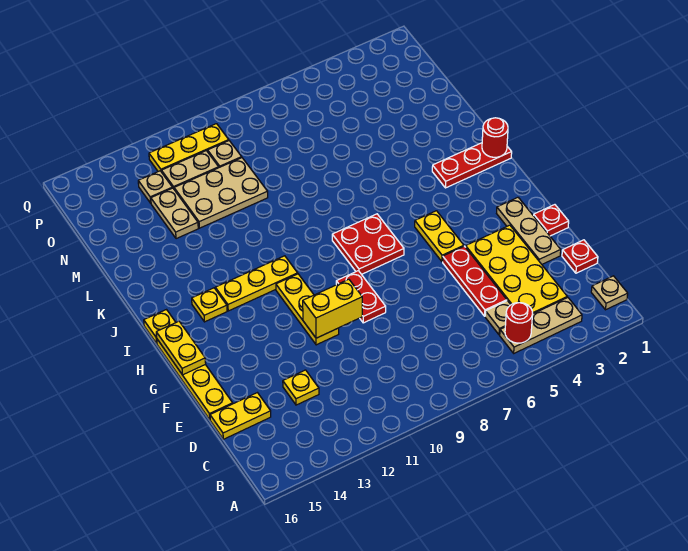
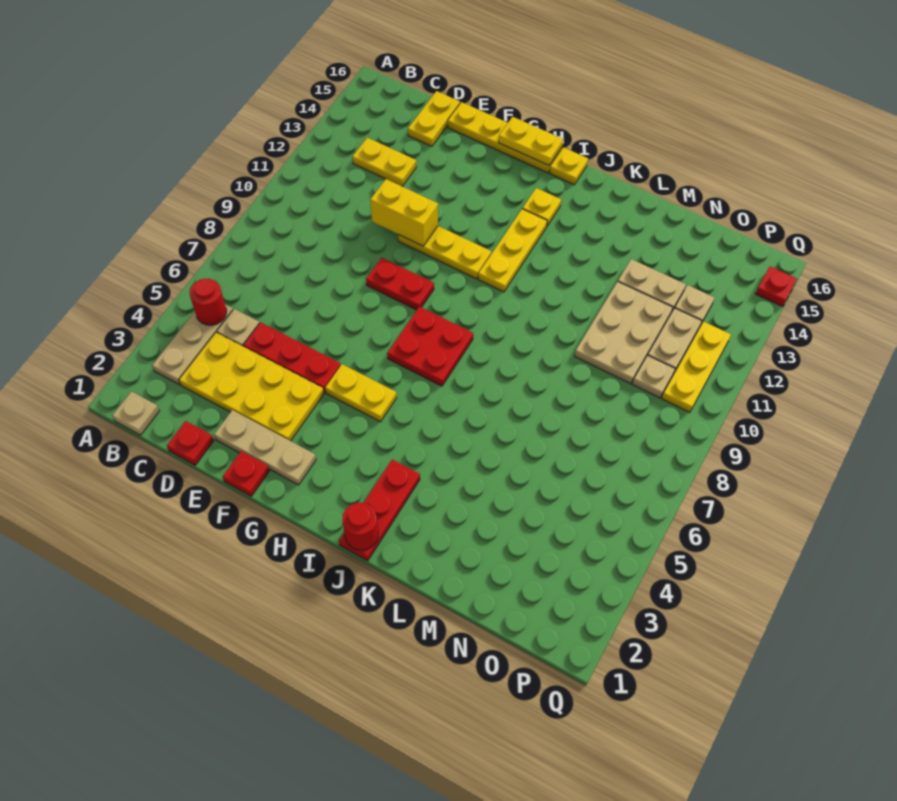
yellow plate D13 level 1 -> yellow plate C13:D13 level 1
yellow brick F10:F11 level 2 -> yellow brick E11:F11 level 2
none -> red plate Q15 level 1

